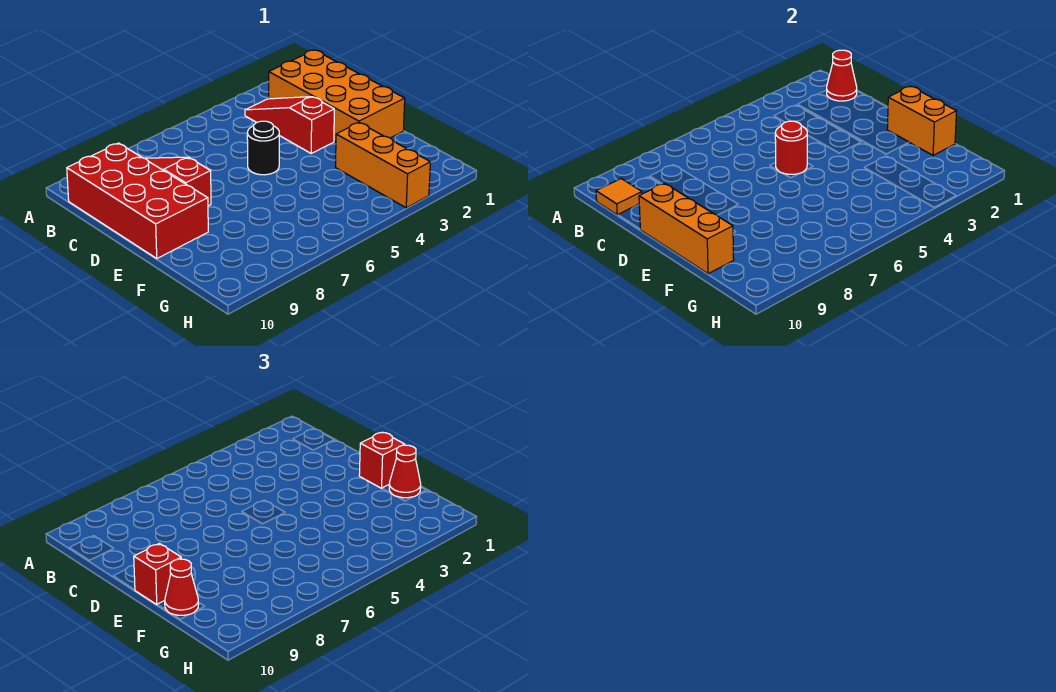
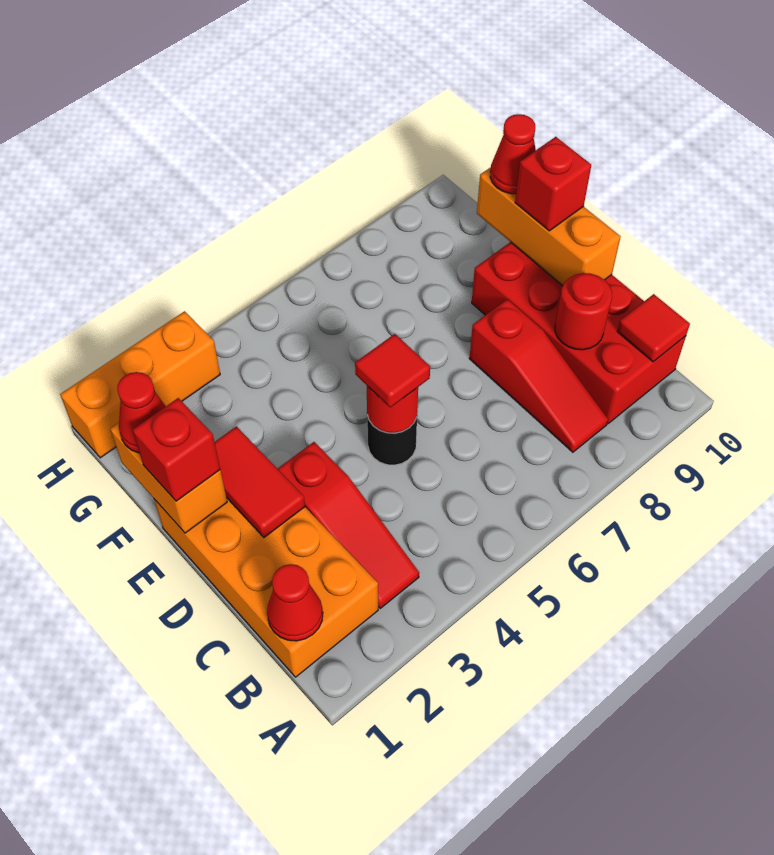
orange tile B10 level 2 -> red tile B10 level 2
none -> red round brick C9 level 2
none -> red tile D2:E2 level 2
none -> red tile D5 level 3
orange brick F3:H3 level 1 -> orange brick H1:H3 level 1

